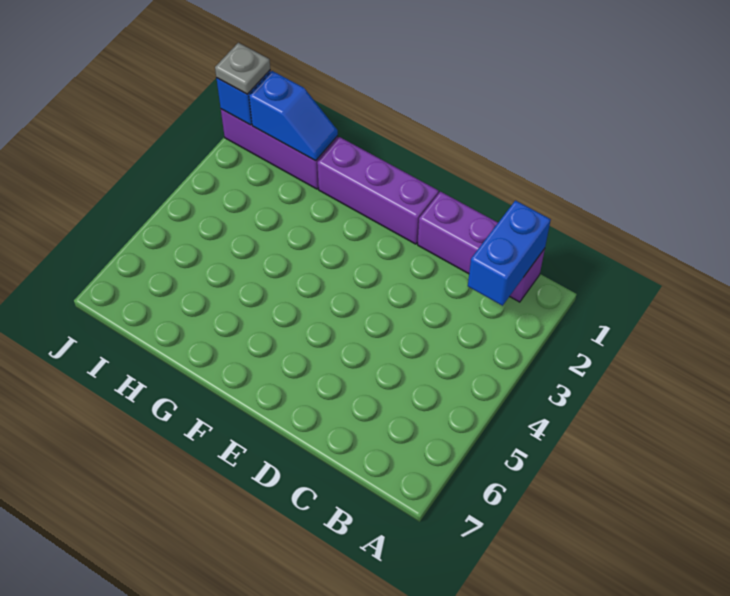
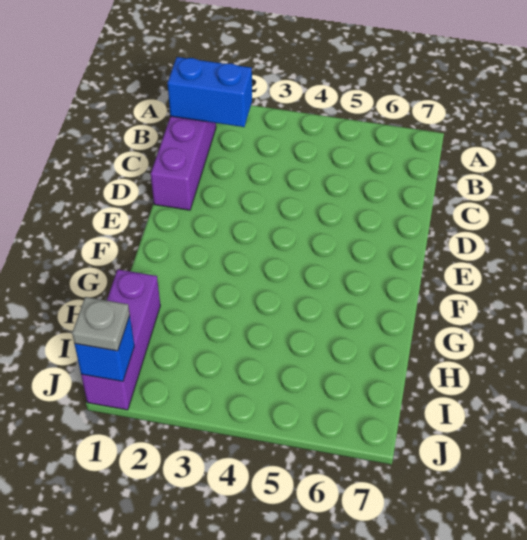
purple brick E1:G1 level 1 -> none
blue slope H1:I1 level 2 top I -> none

